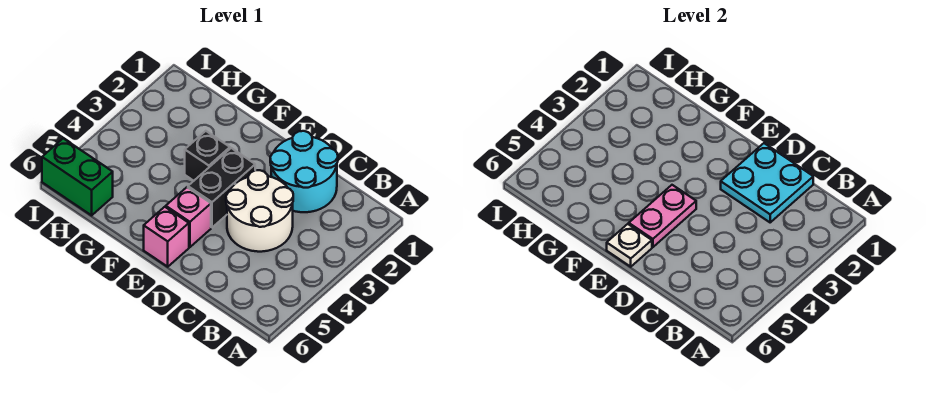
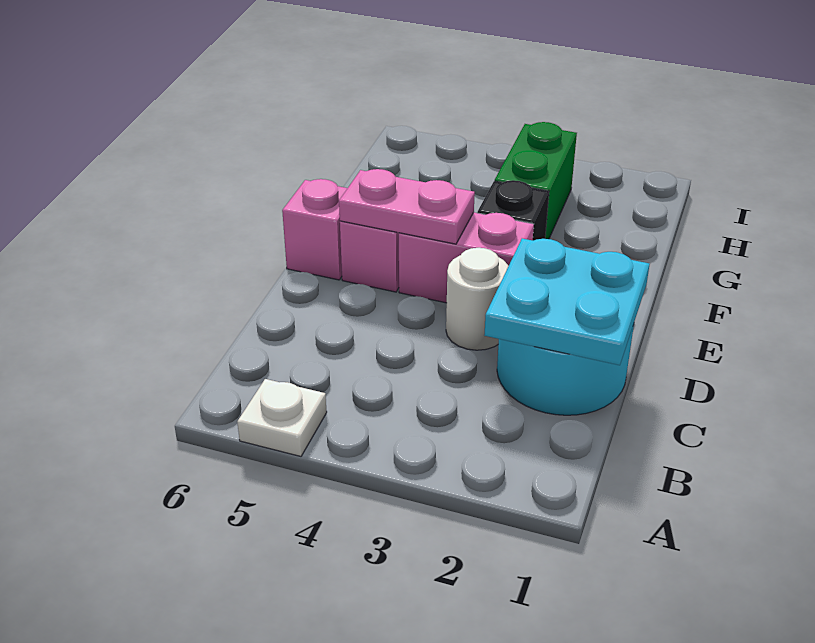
white round brick C3:D4 level 1 -> white round brick D3 level 1
black brick E3:E4 level 1 -> pink brick E3:E4 level 1
white plate E6 level 2 -> white plate A5 level 1
green brick H6:I6 level 1 -> green brick G3:H3 level 1

